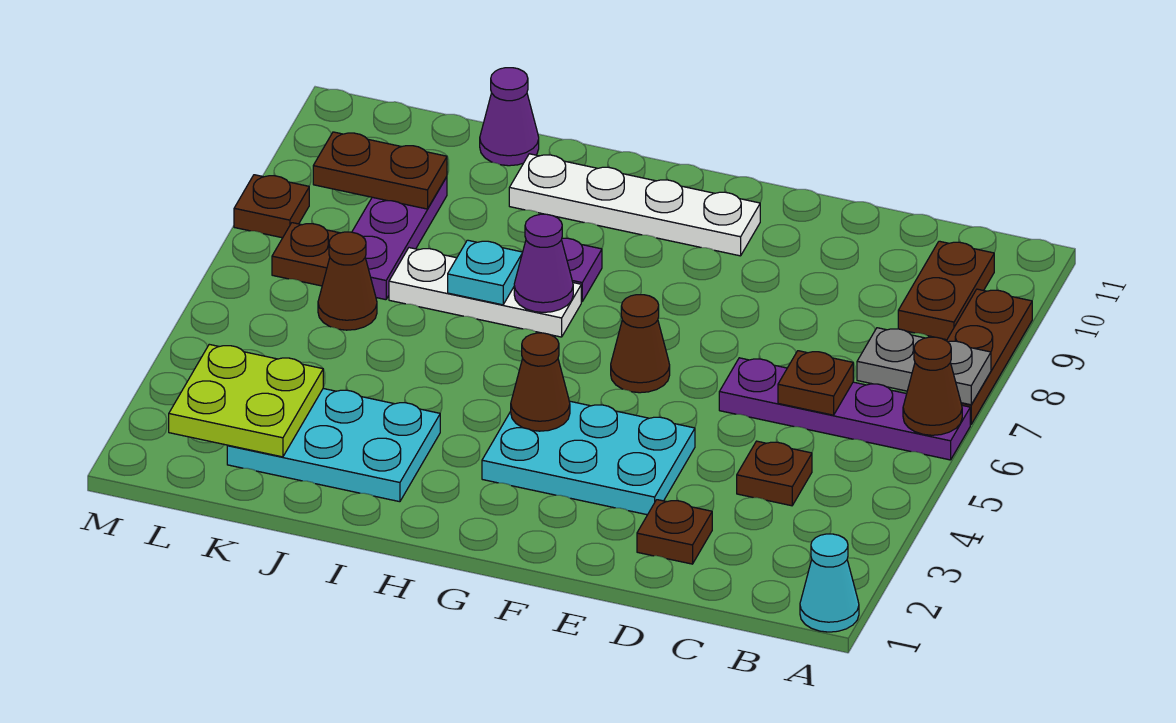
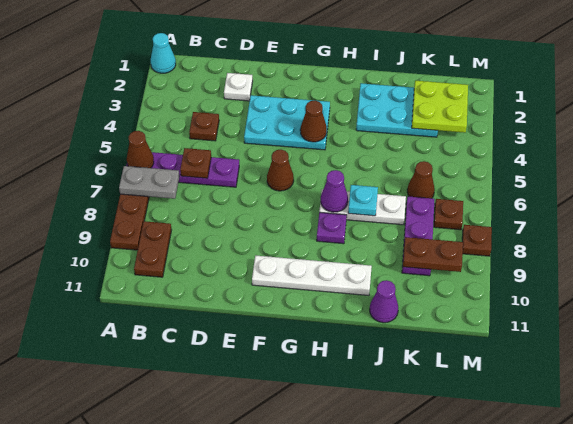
brown plate D2 level 1 -> white plate D2 level 1

